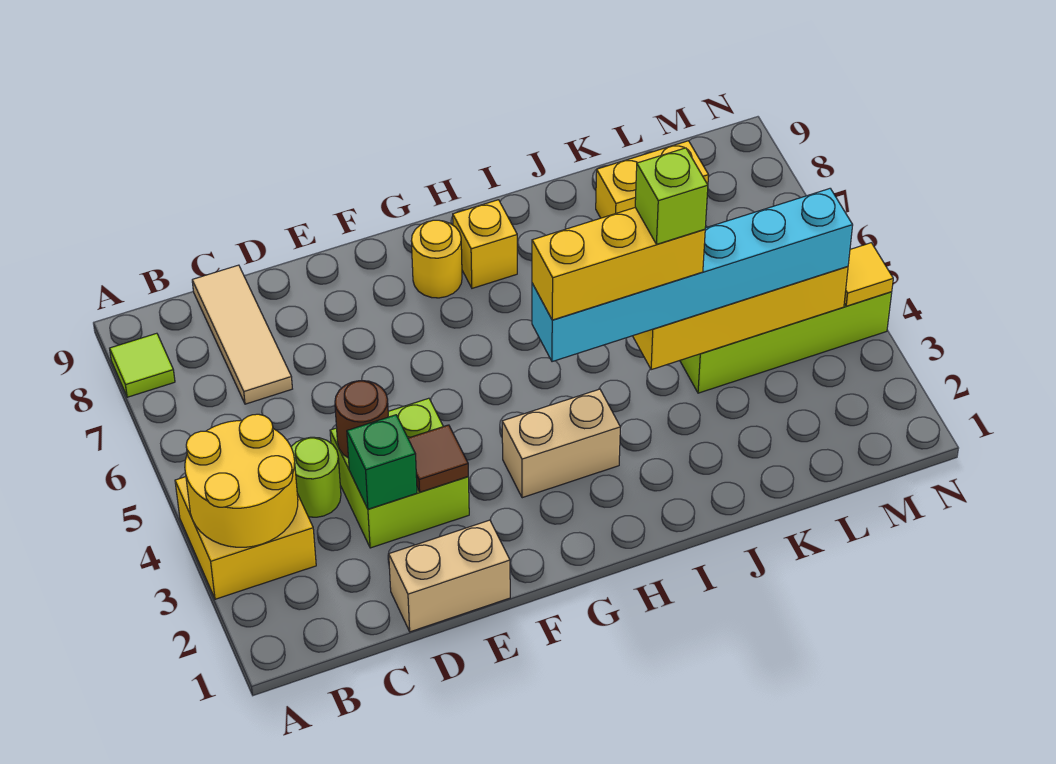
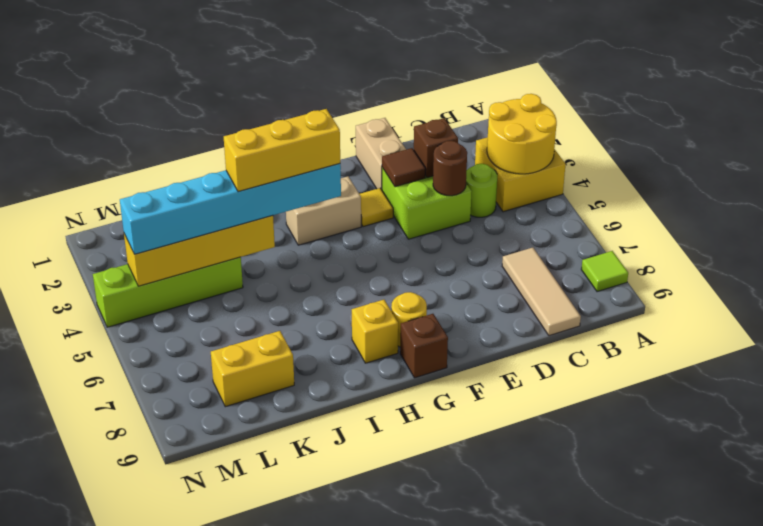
tan brick D1:E1 level 1 -> tan brick E1:E2 level 1
green brick D3 level 2 -> brown brick D3 level 2
none -> brown brick G9 level 1
lime brick J4 level 5 -> none
yellow tile N4 level 2 -> yellow tile F3 level 1

